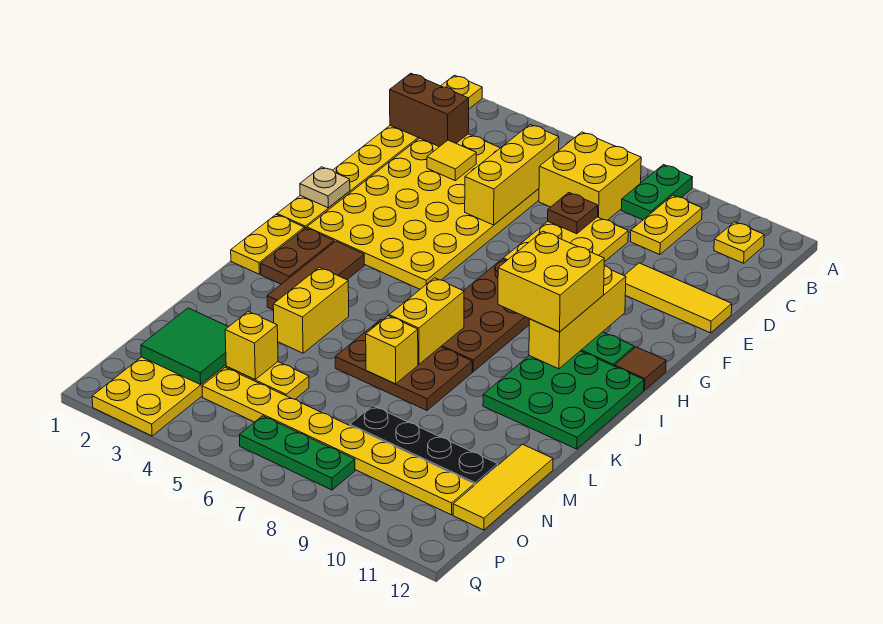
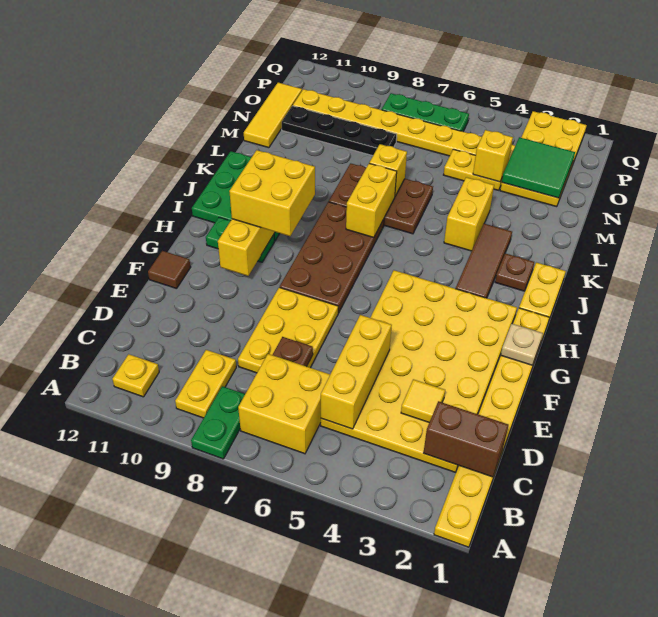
yellow tile E10:E12 level 1 -> none
brown tile H12 level 1 -> brown tile F12 level 1
brown plate I2:J2 level 1 -> brown plate J2 level 1

